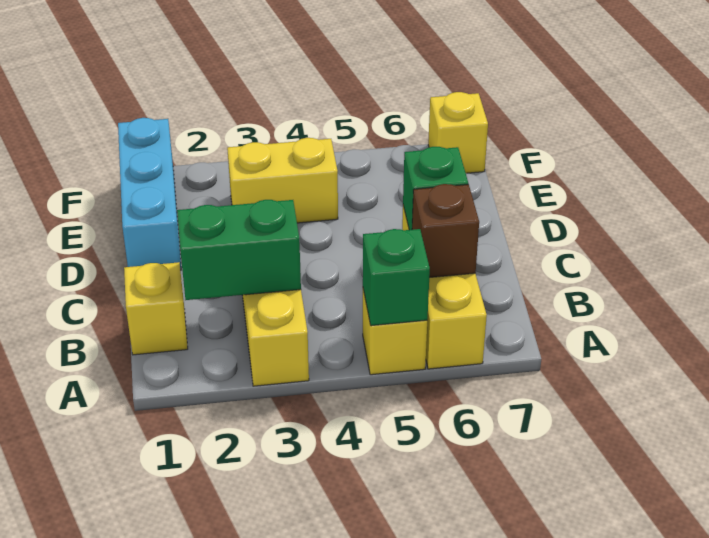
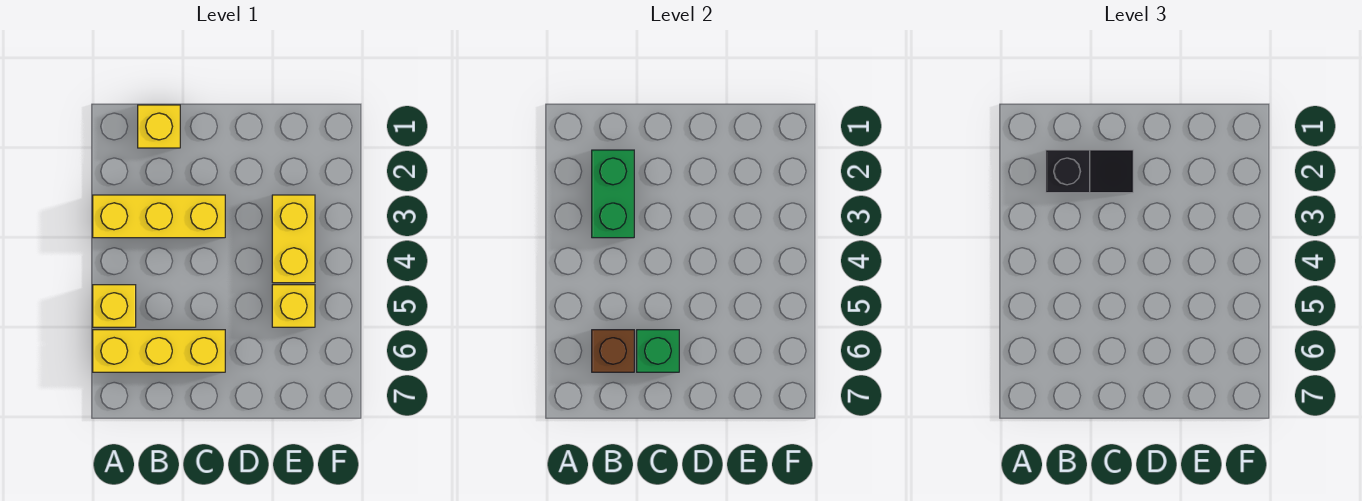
green brick A5 level 2 -> none
none -> black slope B2:C2 level 3 top B
cyan brick D1:F1 level 1 -> none
yellow brick F7 level 1 -> yellow brick E5 level 1

